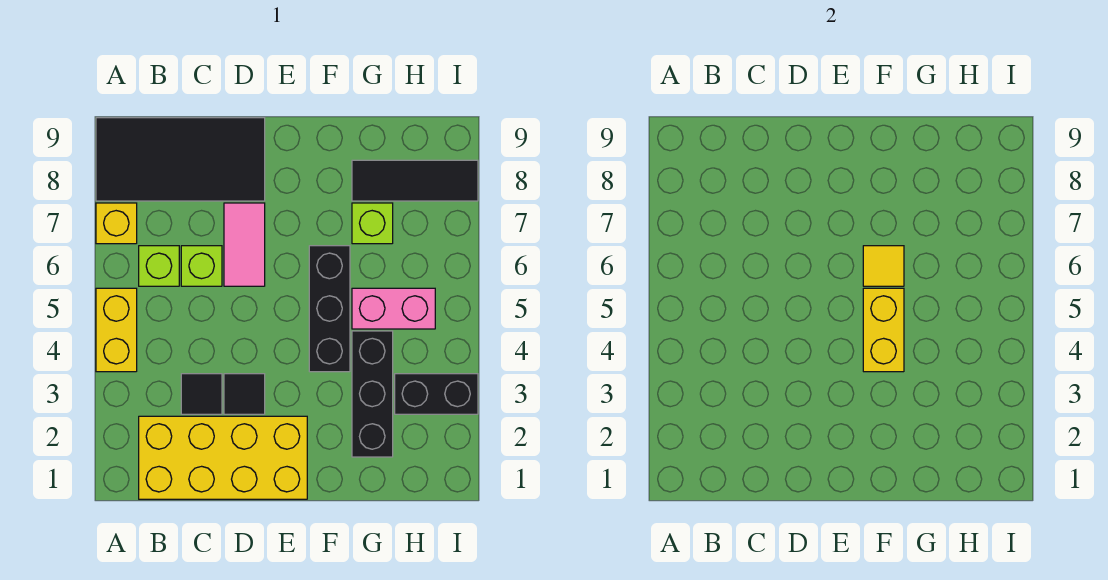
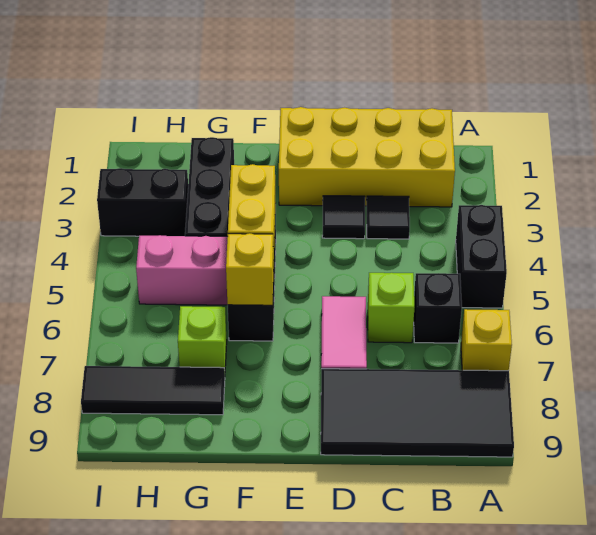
yellow brick A4:A5 level 1 -> black brick A4:A5 level 1
lime brick B6 level 1 -> black brick B6 level 1
yellow tile F6 level 2 -> yellow brick F6 level 2

